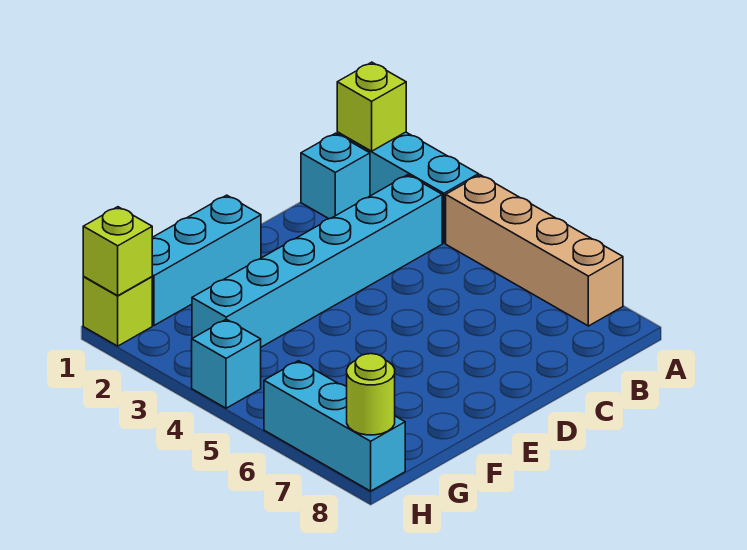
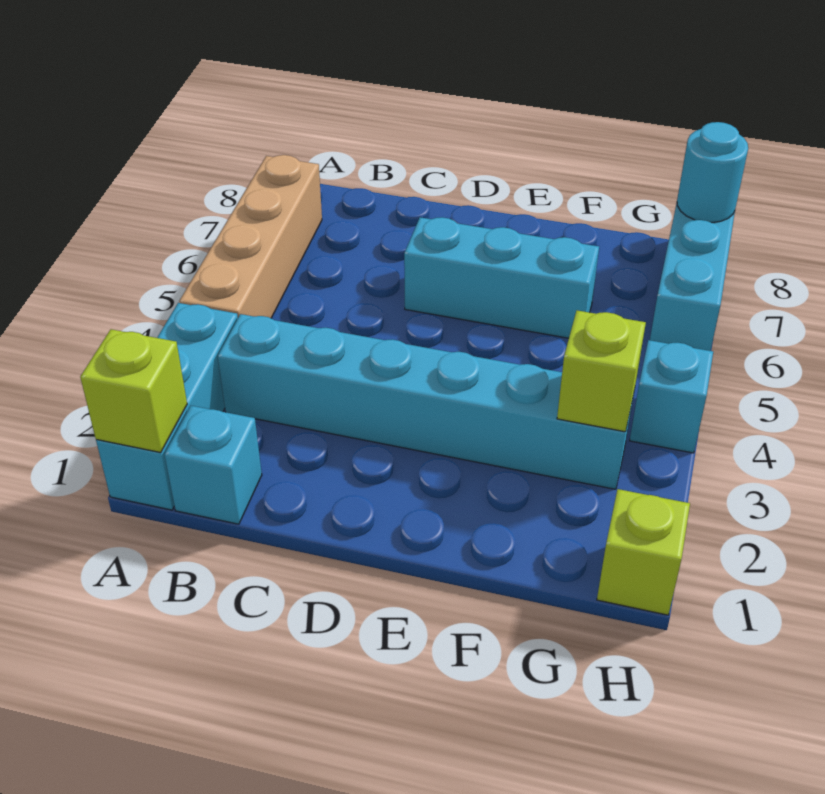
cyan brick E1:G1 level 1 -> cyan brick D6:F6 level 1
lime brick H1 level 2 -> lime brick G3 level 2
lime round brick H8 level 2 -> cyan round brick H8 level 2

